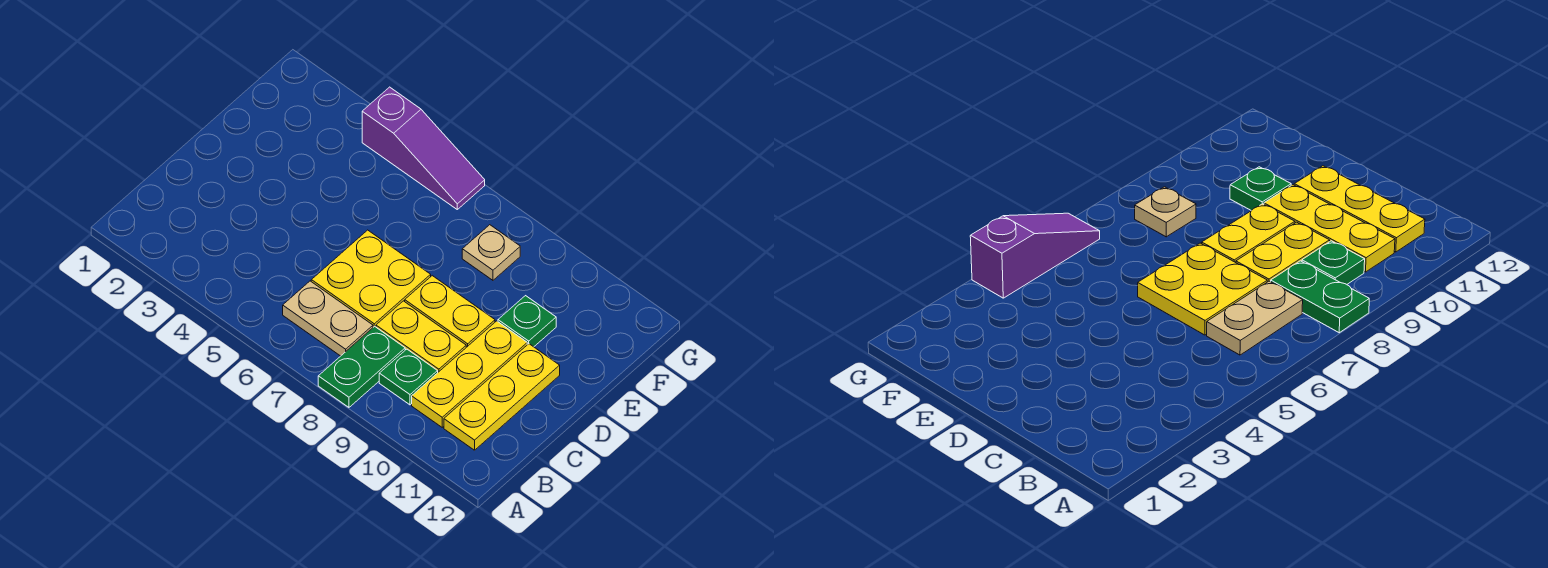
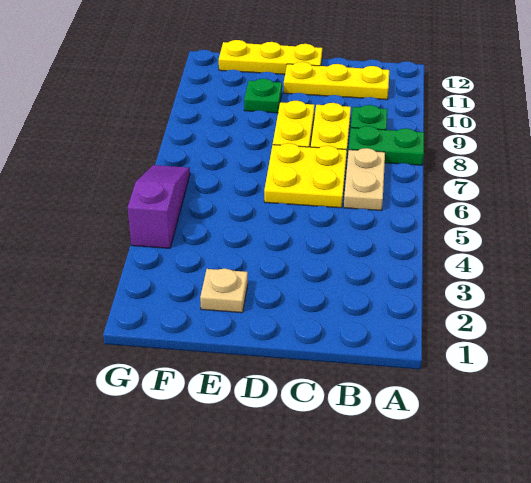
yellow plate B10:D10 level 1 -> yellow plate D12:F12 level 1
tan plate F8 level 1 -> tan plate E2 level 1

